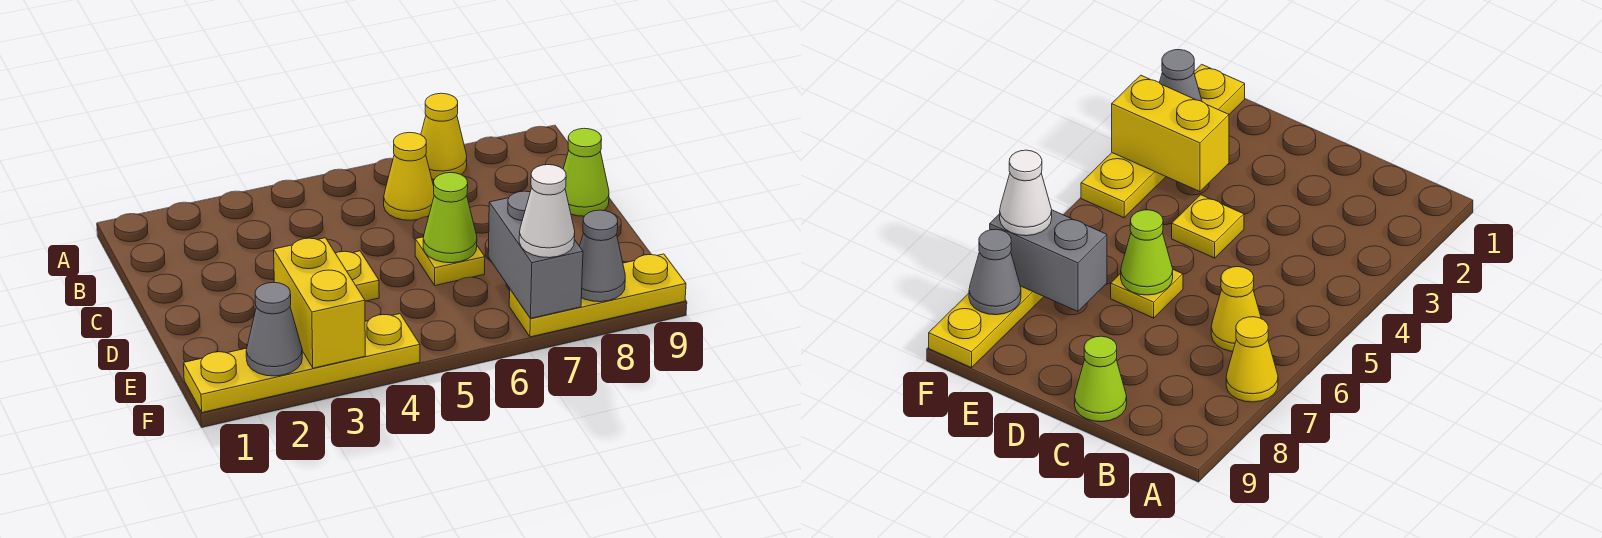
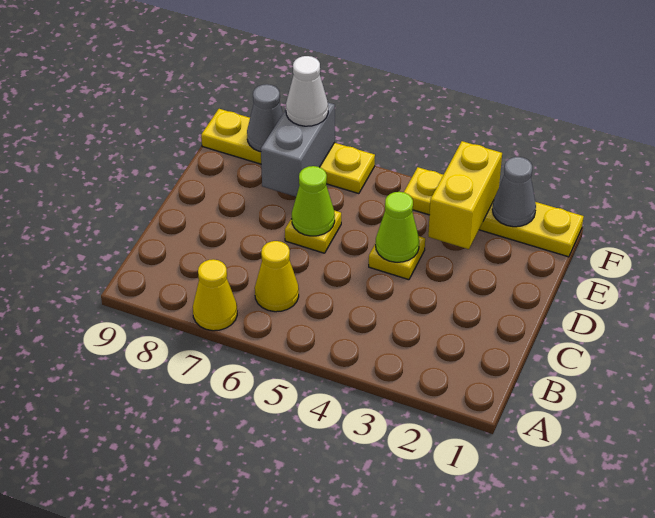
lime cone C9 level 1 -> lime cone D4 level 2
yellow plate F7:F9 level 1 -> yellow plate F6:F9 level 1

